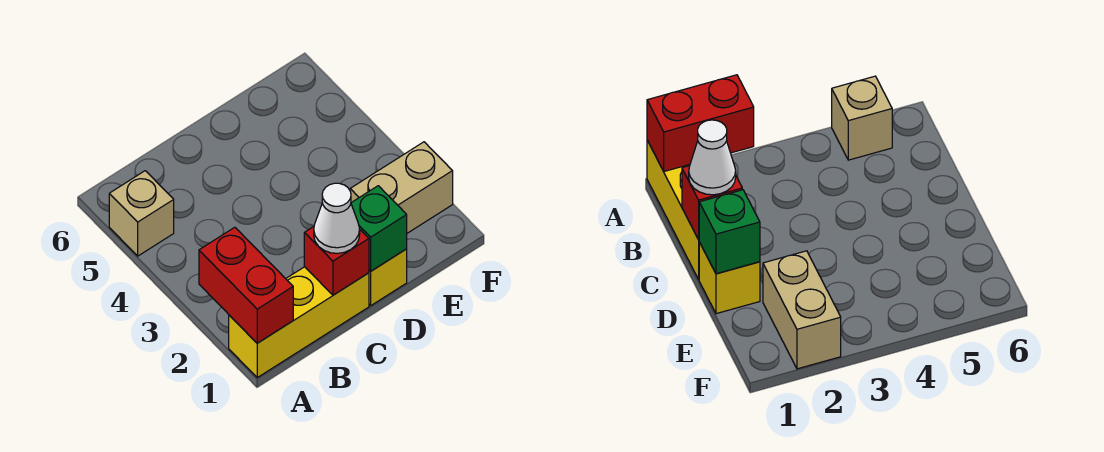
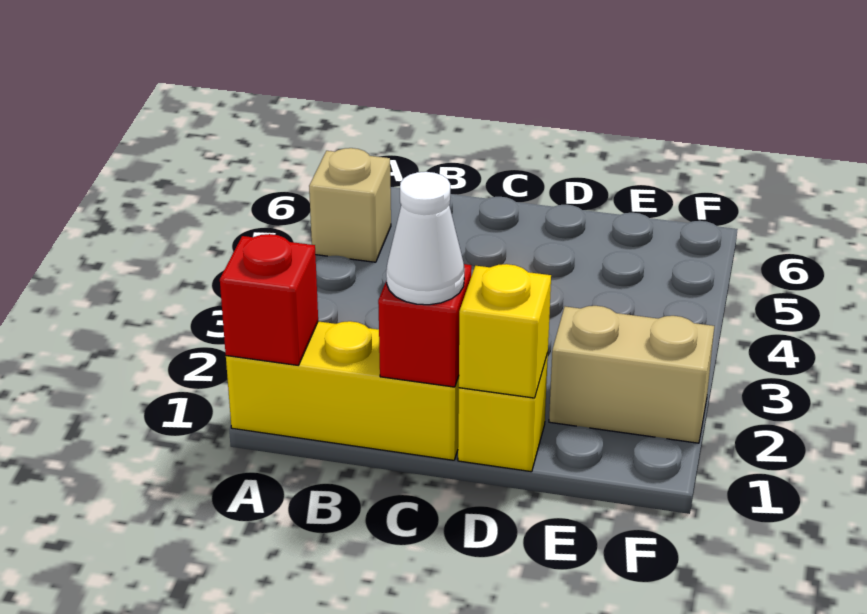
red brick A1:A2 level 2 -> red brick A1 level 2
green brick D1 level 2 -> yellow brick D1 level 2

